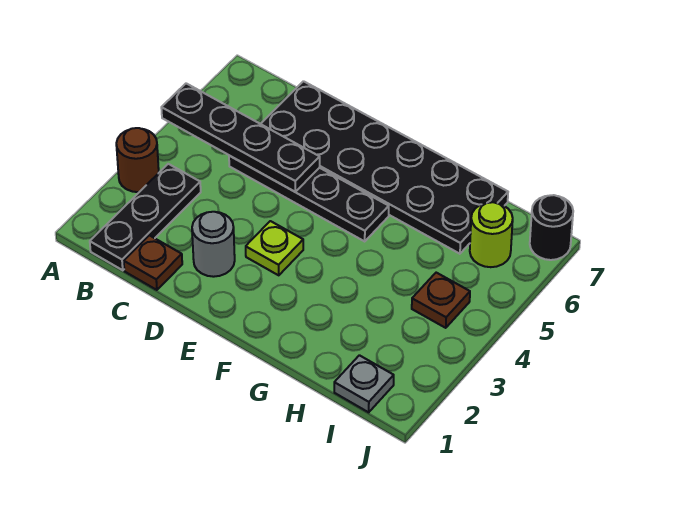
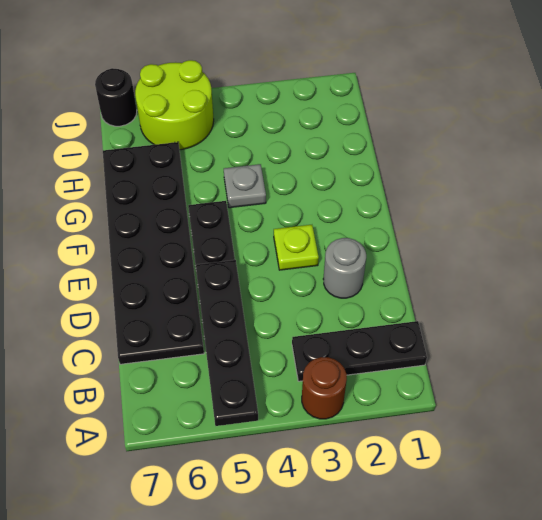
brown plate C1 level 1 -> none
grey plate I1 level 1 -> grey plate G4 level 1
brown plate I4 level 1 -> none
lime round brick I6 level 1 -> lime round brick I5:J6 level 1

